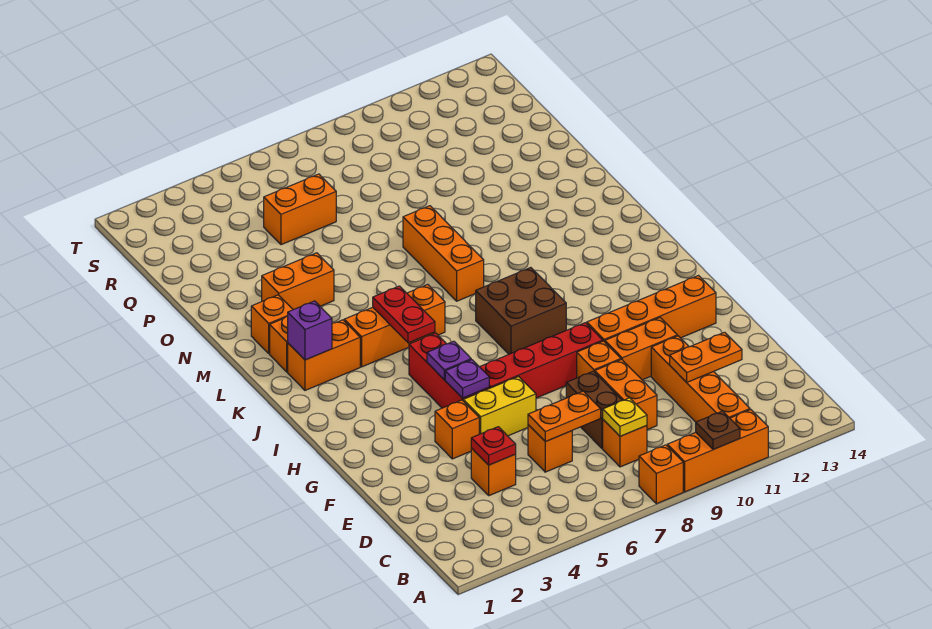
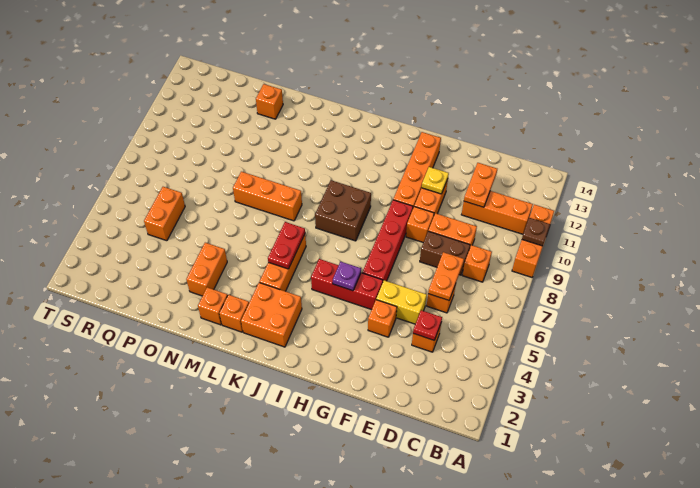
orange brick A8 level 1 -> orange brick O13 level 1
orange brick B11:E11 level 1 -> orange brick B11:D11 level 1
yellow plate C8 level 2 -> yellow plate F11 level 2
yellow brick F5:F6 level 1 -> yellow brick E5:F5 level 1
purple plate G5 level 2 -> none
red plate J5:K5 level 2 -> red plate K5:K6 level 2
orange brick K2:K3 level 1 -> orange brick J2:K3 level 1
purple brick K2 level 2 -> none

